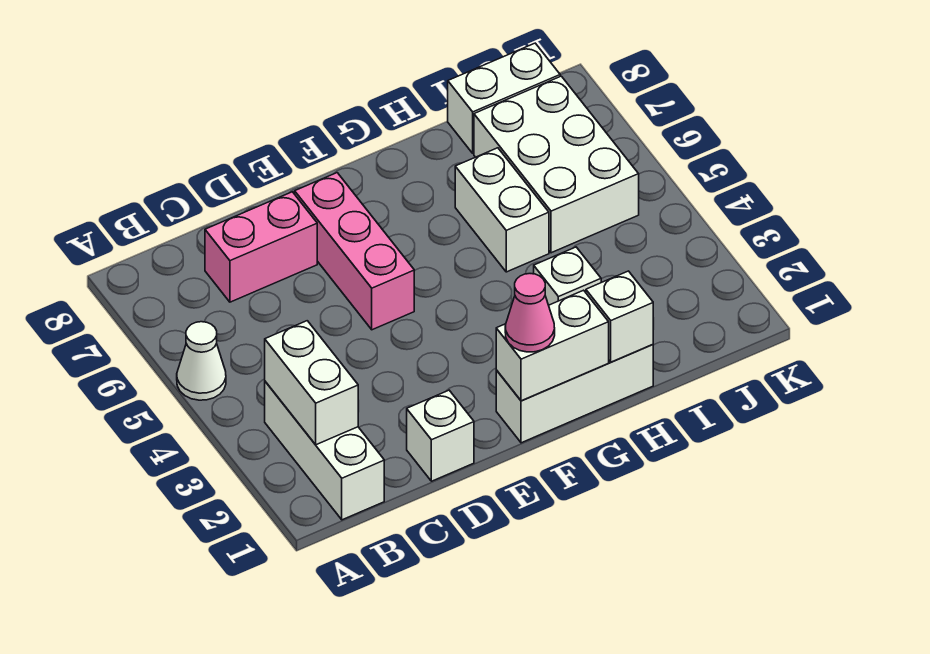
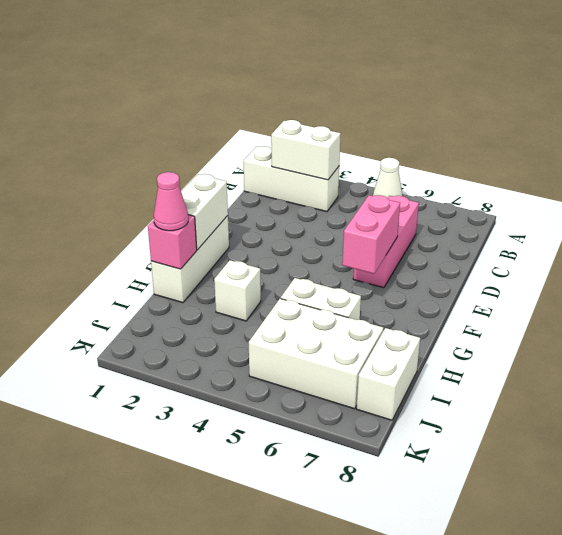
pink brick C7:D7 level 1 -> pink brick E6:F6 level 2
white brick D1 level 1 -> none
pink brick E5:E7 level 1 -> pink brick C6:E6 level 1
pink cone F1 level 3 -> pink cone H1 level 3
white brick H1 level 2 -> pink brick H1 level 2

